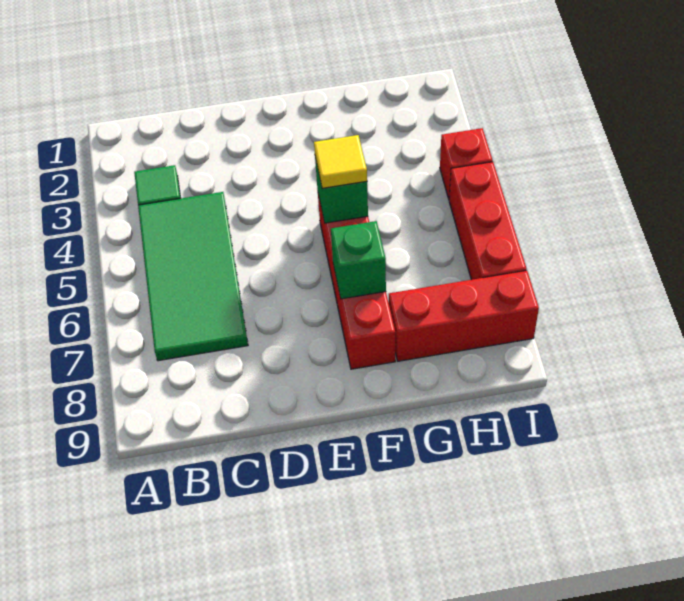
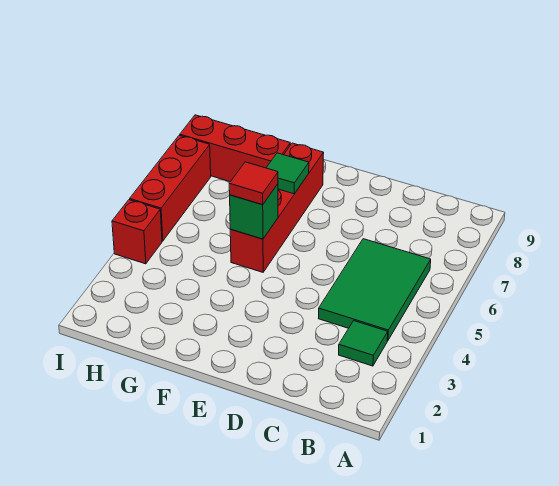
green tile B4:C7 level 1 -> green tile B4:C6 level 1
yellow tile F5 level 3 -> red tile F5 level 3
green brick F7 level 2 -> green tile F7 level 2

